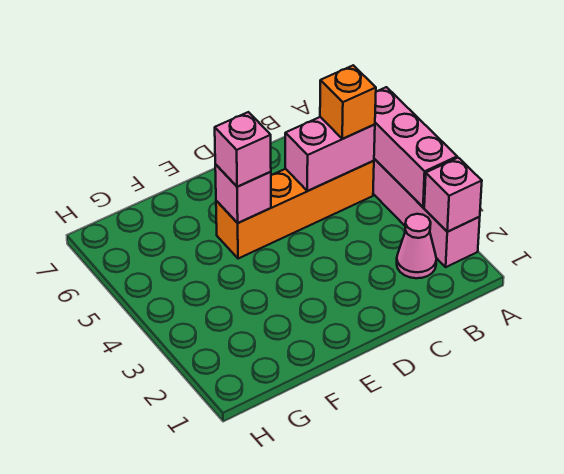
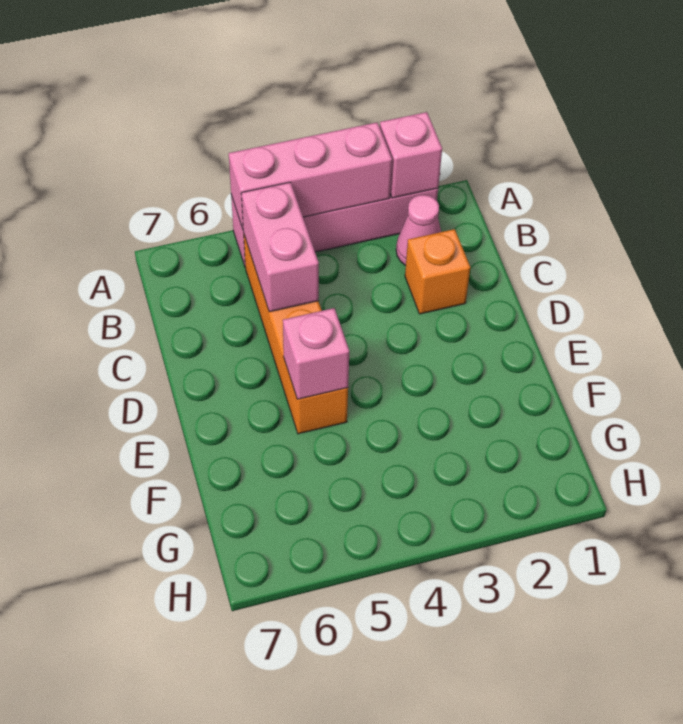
orange brick B5 level 3 -> orange brick C2 level 1
pink brick E5 level 3 -> none

